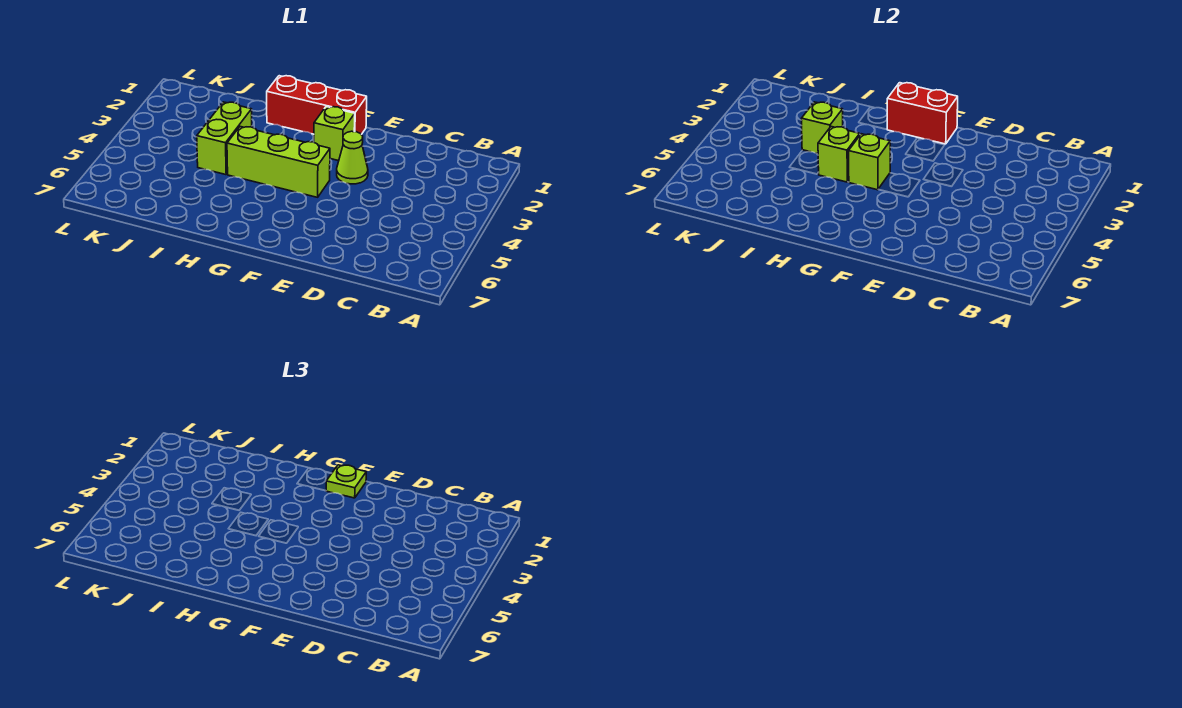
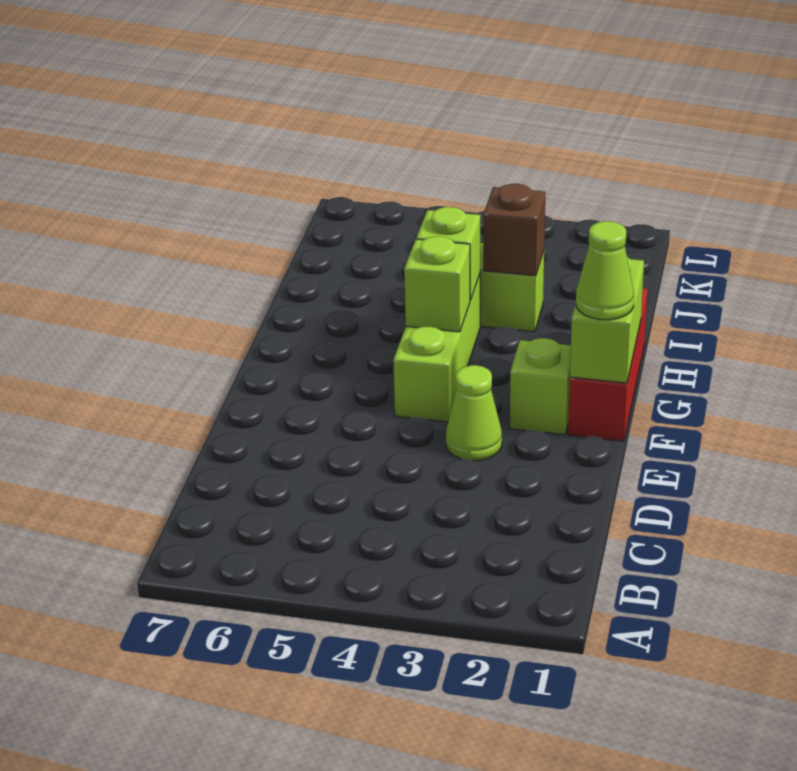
red brick F1:G1 level 2 -> lime brick F1:G1 level 2
lime plate F1 level 3 -> lime cone F1 level 3
lime brick I3 level 2 -> brown brick I3 level 2

